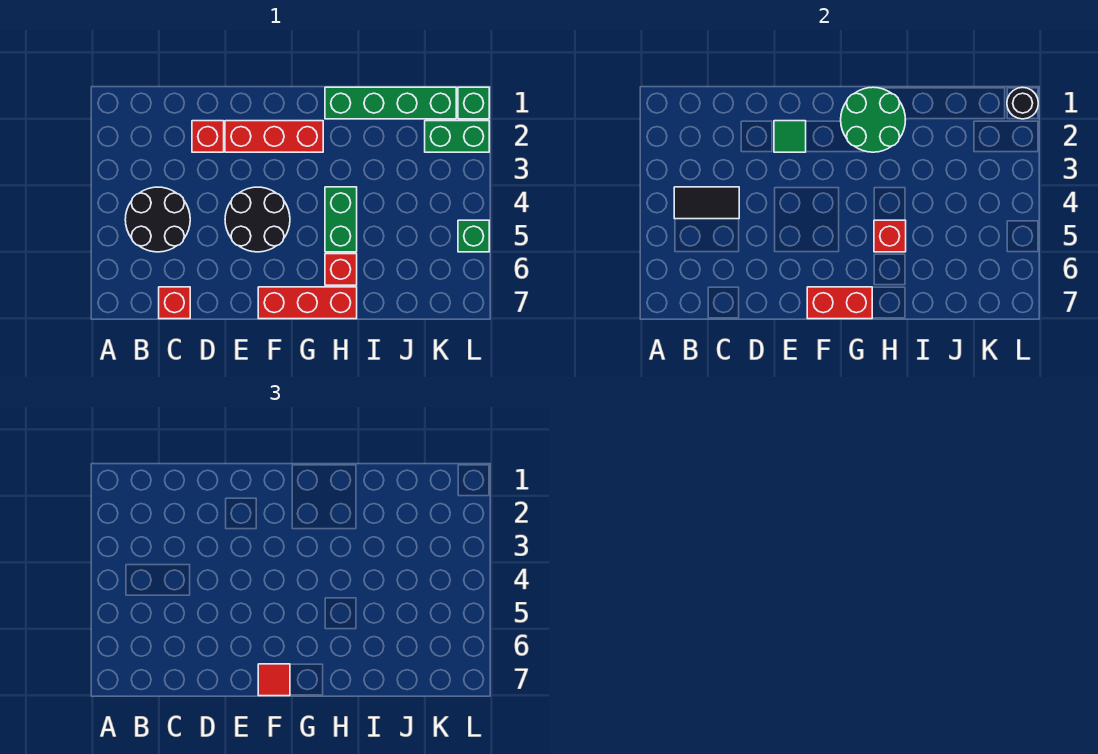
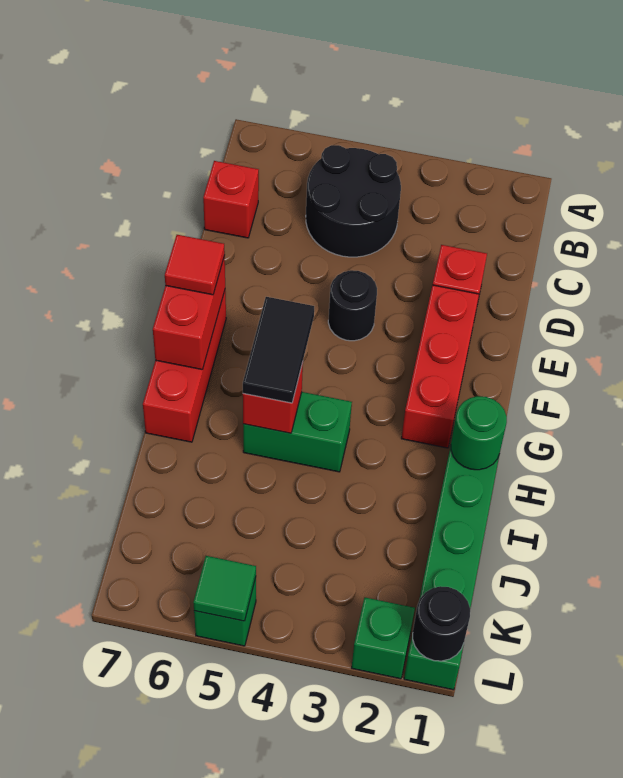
black tile B4:C4 level 2 -> black tile G5:H5 level 3
green tile E2 level 2 -> green tile L5 level 2
black round brick E4:F5 level 1 -> black round brick E4 level 1
green round brick G1:H2 level 2 -> green round brick H1 level 2
red brick H6 level 1 -> none
green brick K2:L2 level 1 -> green brick L2 level 1

